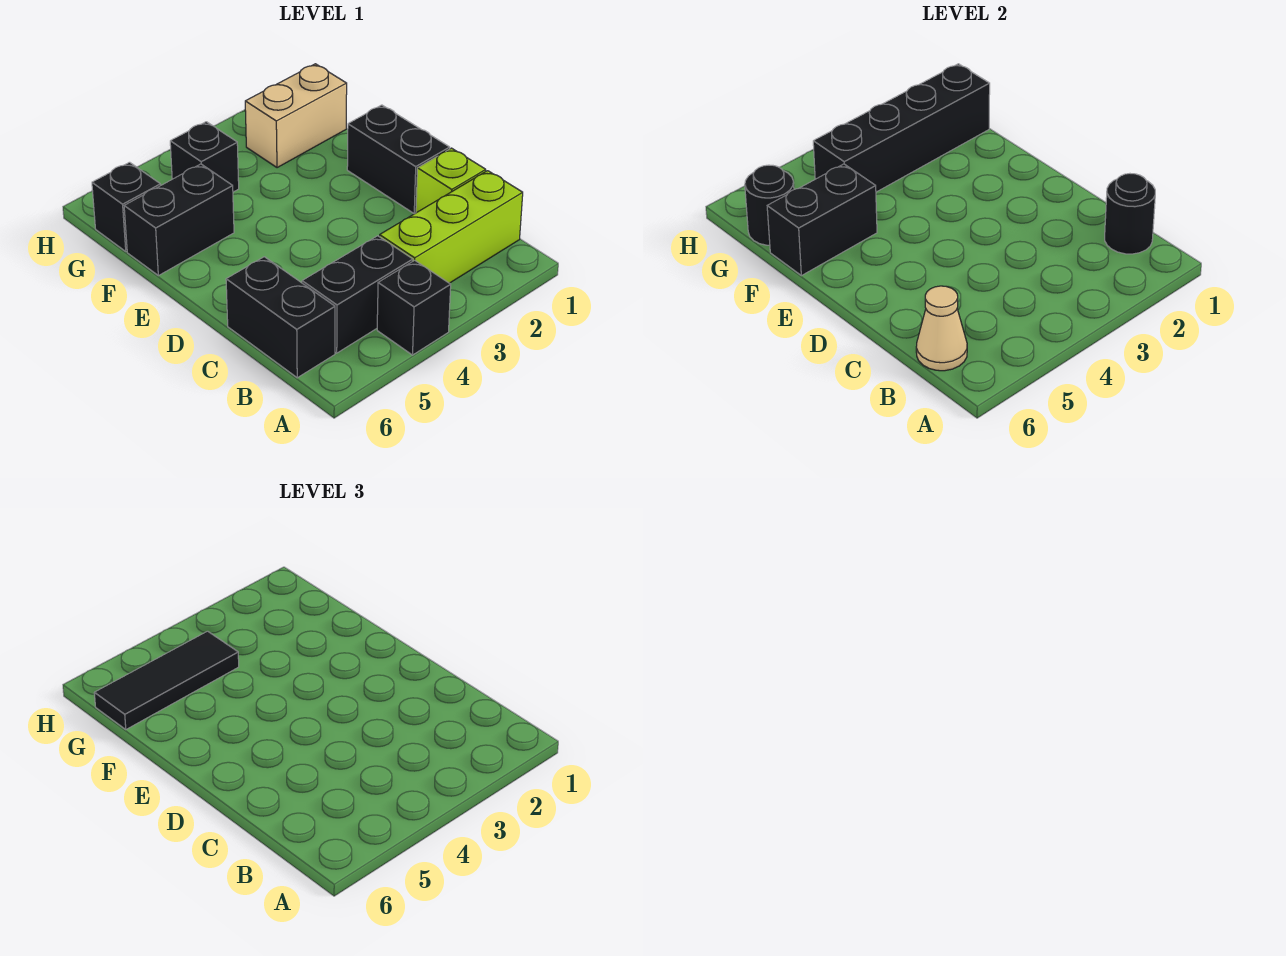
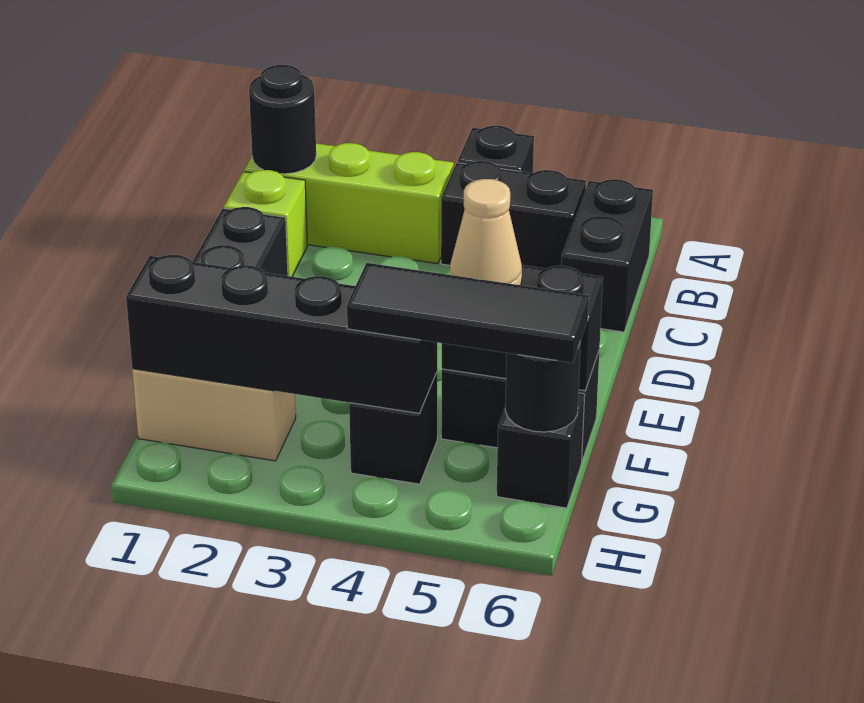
tan cone B6 level 2 -> tan cone F5 level 3

